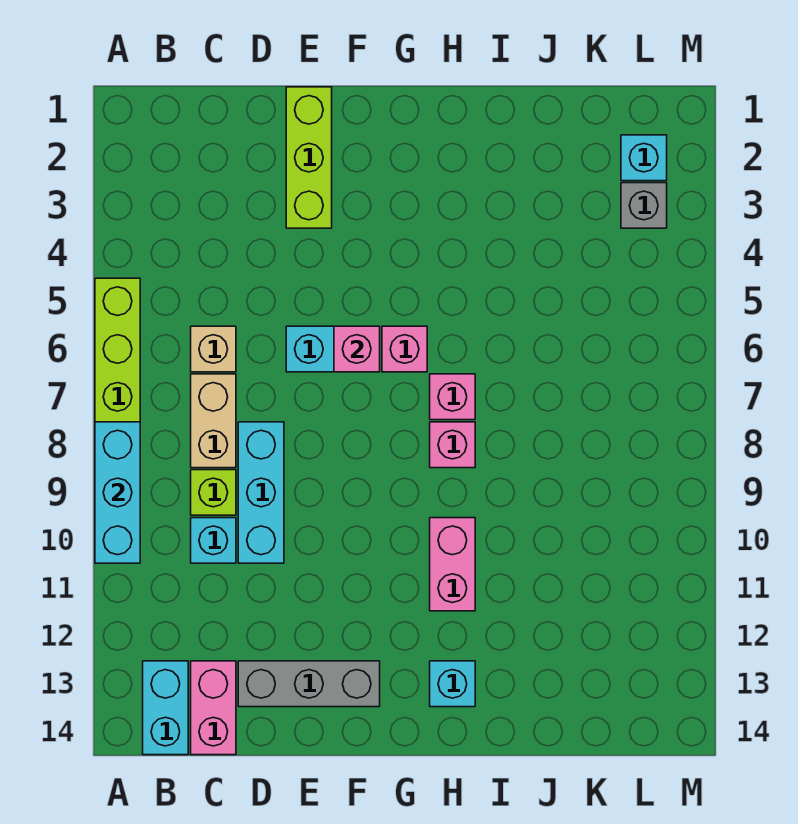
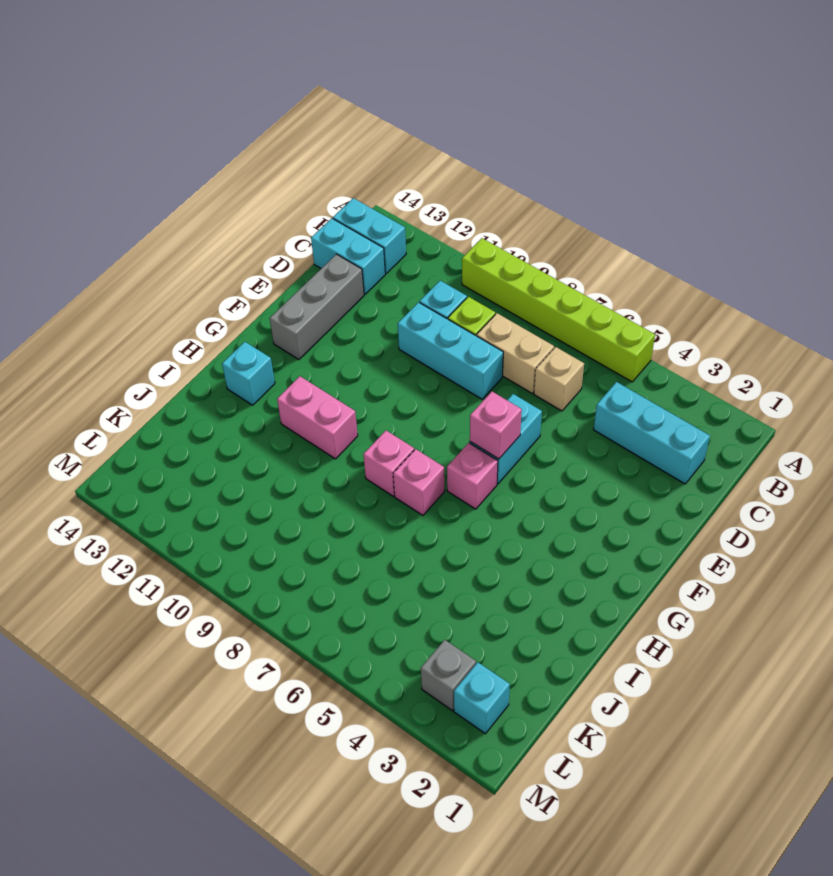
cyan brick A8:A10 level 2 -> cyan brick C2:C4 level 1
pink brick C13:C14 level 1 -> cyan brick C13:C14 level 1
lime brick E1:E3 level 1 -> none

